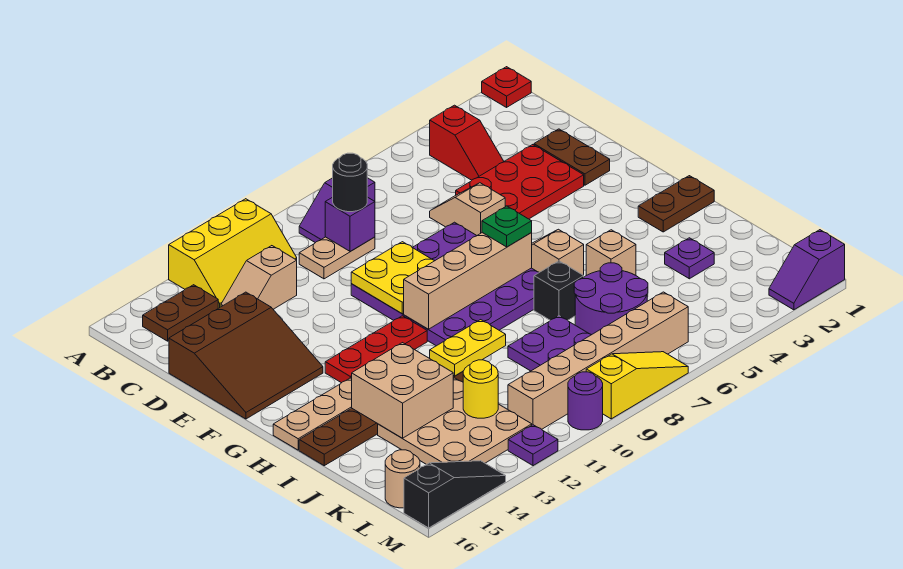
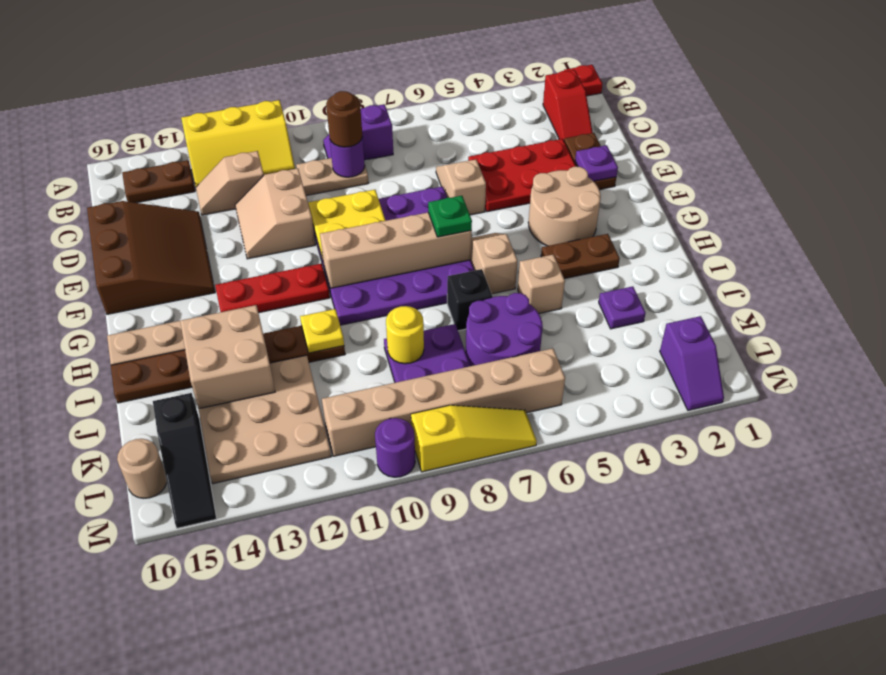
red slope B4:C4 level 1 top B -> red slope B2:C2 level 1 top B
purple brick C9 level 2 -> purple round brick C9 level 2
black round brick C9 level 3 -> brown round brick C9 level 3
none -> tan slope D11:E12 level 1 top 11
brown slope D14:F16 level 1 top D -> brown slope D14:F16 level 1 top 16
none -> tan round brick F3:G4 level 1
brown plate H1:H2 level 1 -> brown plate H3:H4 level 1
yellow plate I10:I11 level 2 -> yellow plate I11 level 2
yellow round brick K12 level 2 -> yellow round brick J9 level 2
purple slope M1:M2 level 1 top 1 -> purple slope L2:M2 level 1 top L
purple plate M12 level 1 -> purple plate E2 level 2
black slope M14:M16 level 1 top 16 -> black slope K15:M15 level 1 top K

